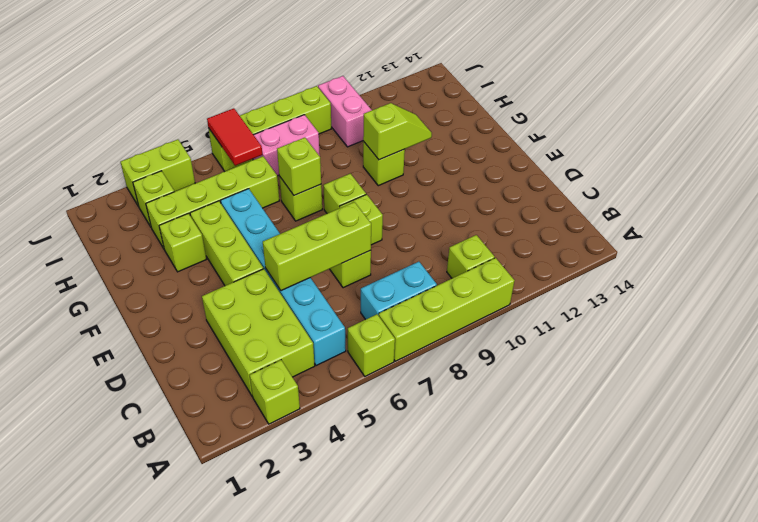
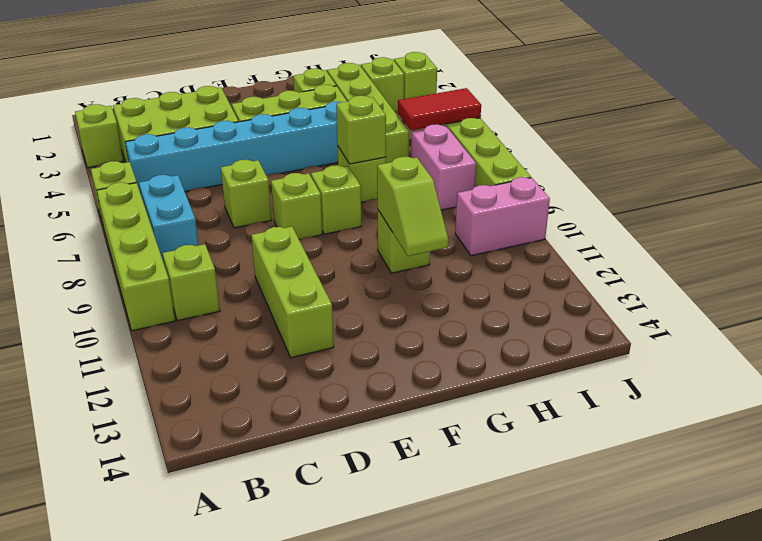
lime brick D5:D7 level 2 -> lime brick D10:D12 level 1
lime brick J3:J4 level 1 -> lime brick J3 level 1

